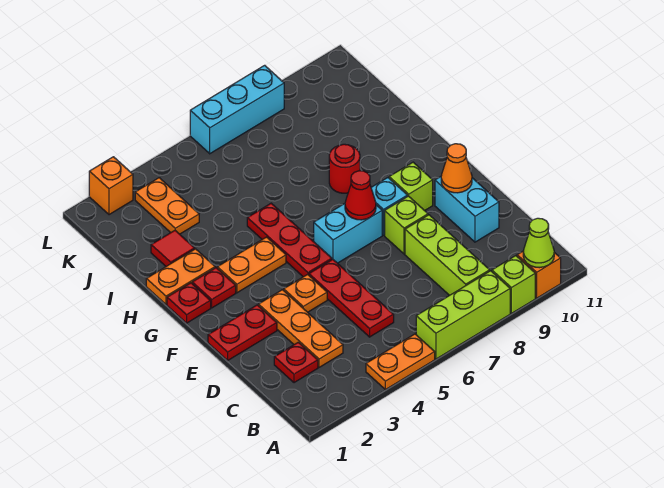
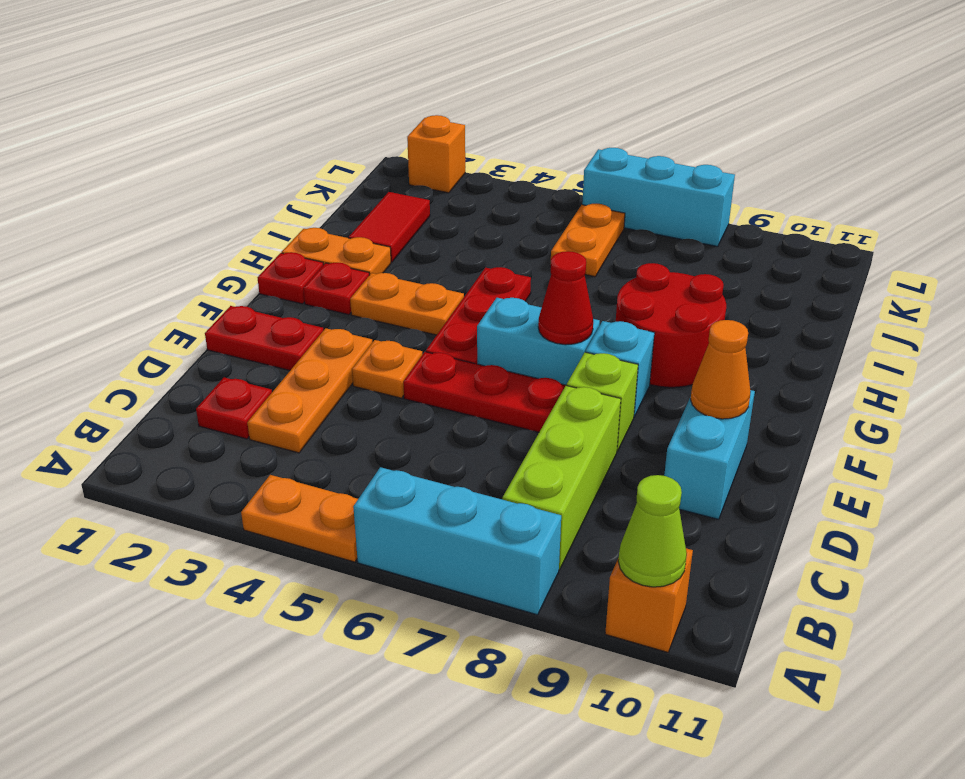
lime brick A6:A8 level 1 -> cyan brick A6:A8 level 1
lime brick A9 level 1 -> none
red plate C5:E5 level 1 -> red plate E5:E7 level 1
lime brick F9 level 1 -> none
red round brick H8 level 1 -> red round brick G8:H9 level 1
red tile I2 level 1 -> red tile I2:J2 level 1
orange plate J3:K3 level 1 -> orange plate J6:K6 level 1

